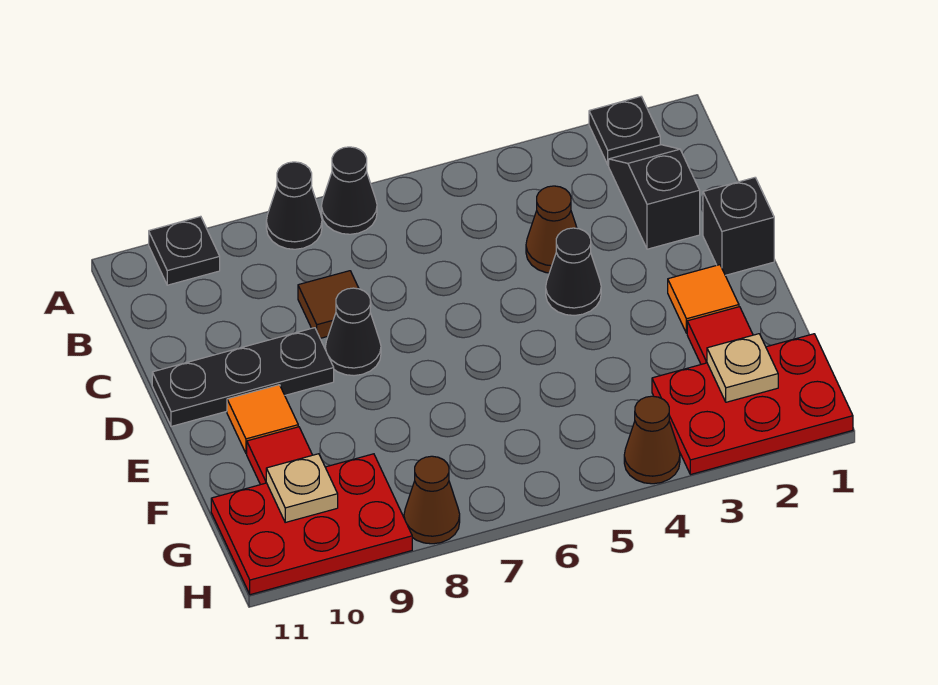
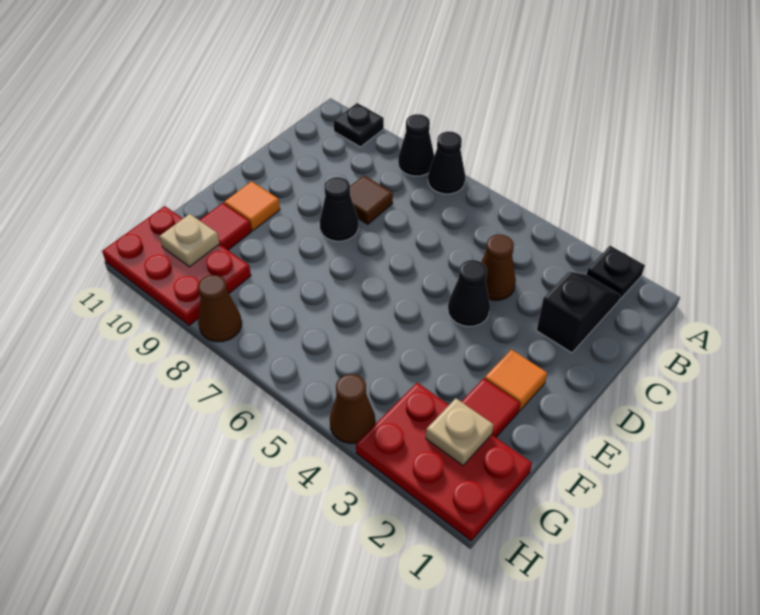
black brick D1 level 1 -> none
black plate D9:D11 level 1 -> none

